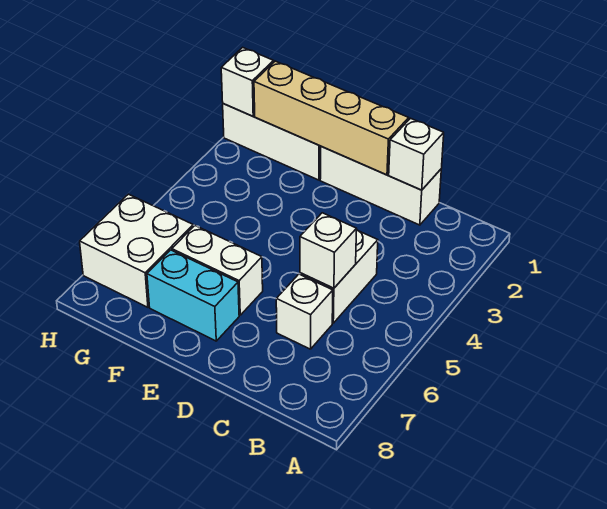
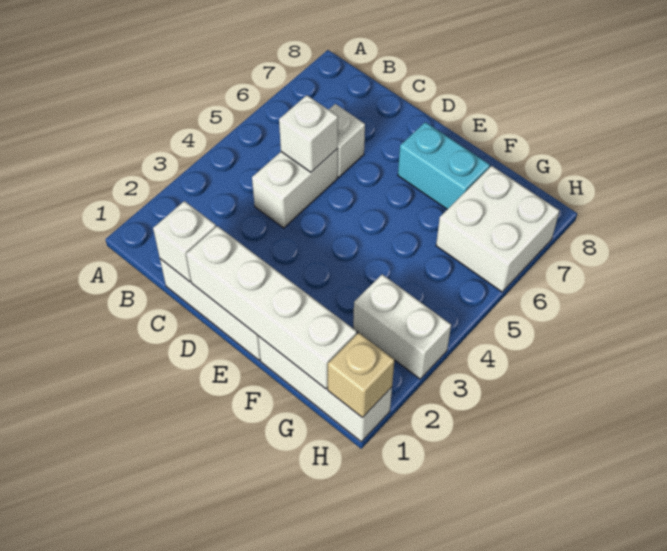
tan brick D1:G1 level 2 -> white brick D1:G1 level 2
white brick E6:F6 level 1 -> white brick G3:H3 level 1
white brick H1 level 2 -> tan brick H1 level 2

